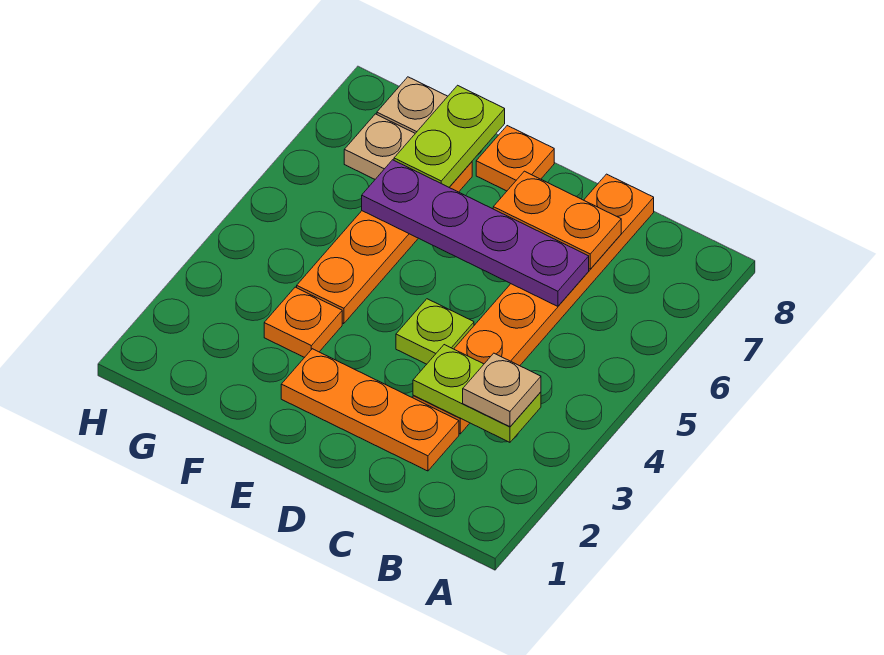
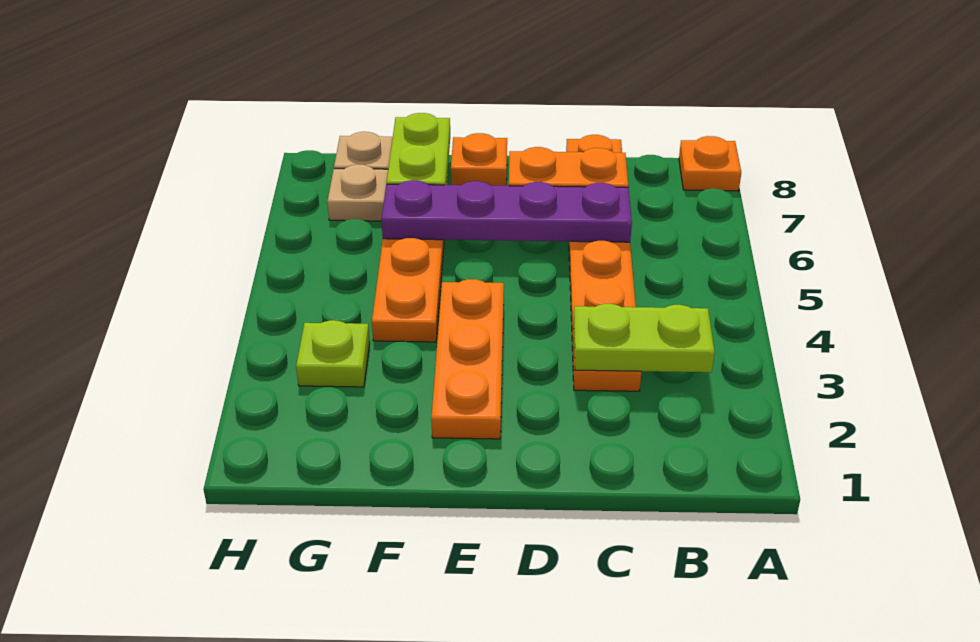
tan plate B3 level 3 -> none
orange plate C2:E2 level 1 -> orange plate E2:E4 level 1
lime plate D4 level 1 -> lime plate G3 level 1
orange plate F3 level 1 -> orange plate A8 level 1

